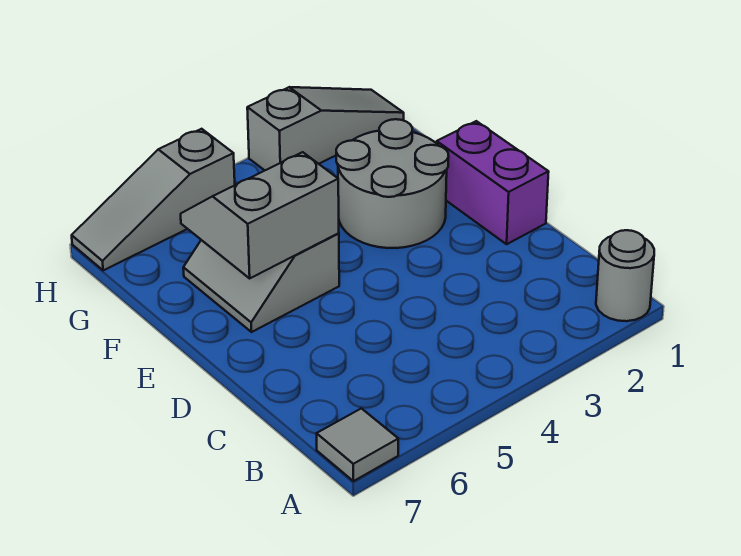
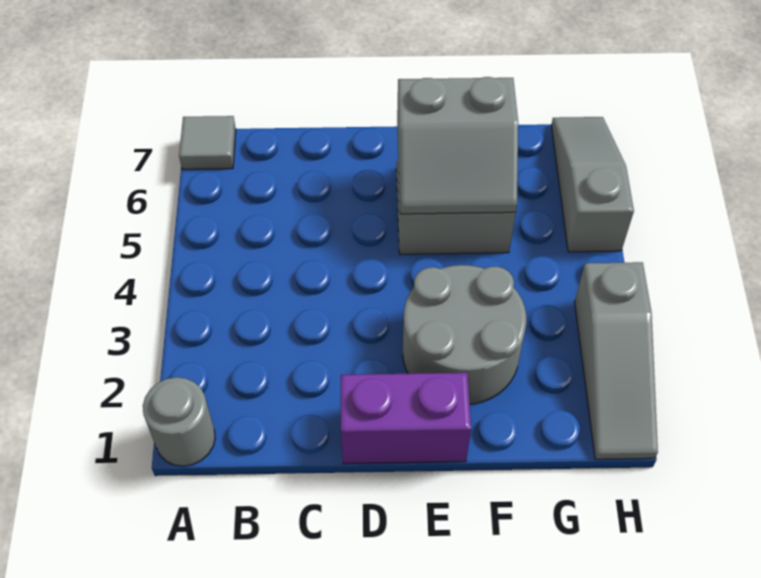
grey slope E5:F6 level 2 top E -> grey slope E5:F6 level 2 top 6

